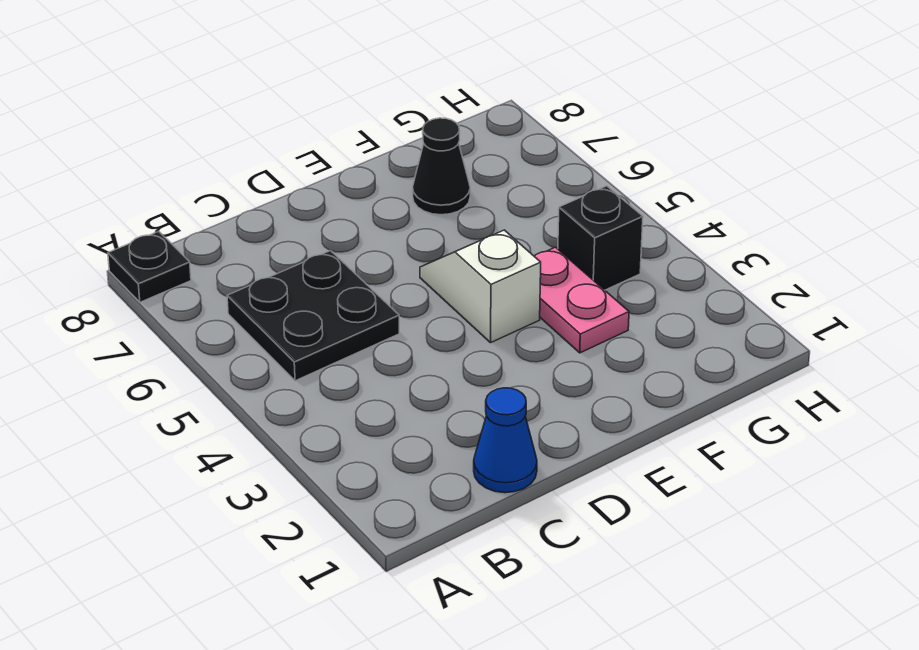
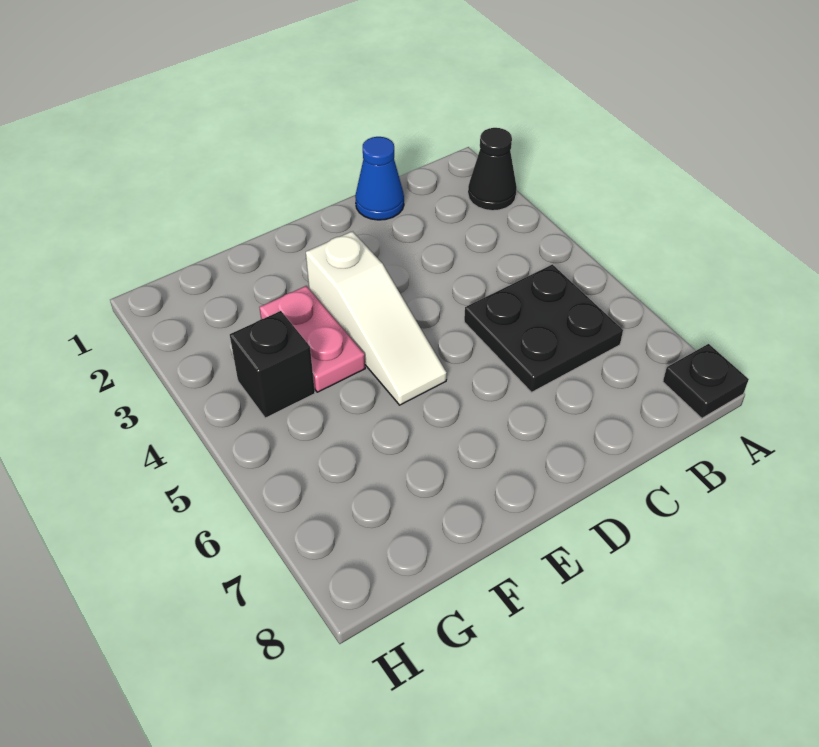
white slope E4:E5 level 1 top 4 -> white slope E3:E5 level 1 top 3
black cone F7 level 1 -> black cone A2 level 1

